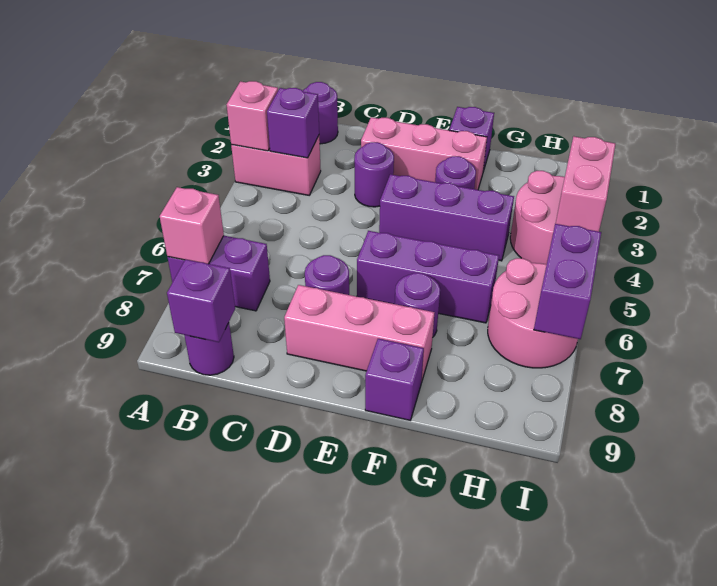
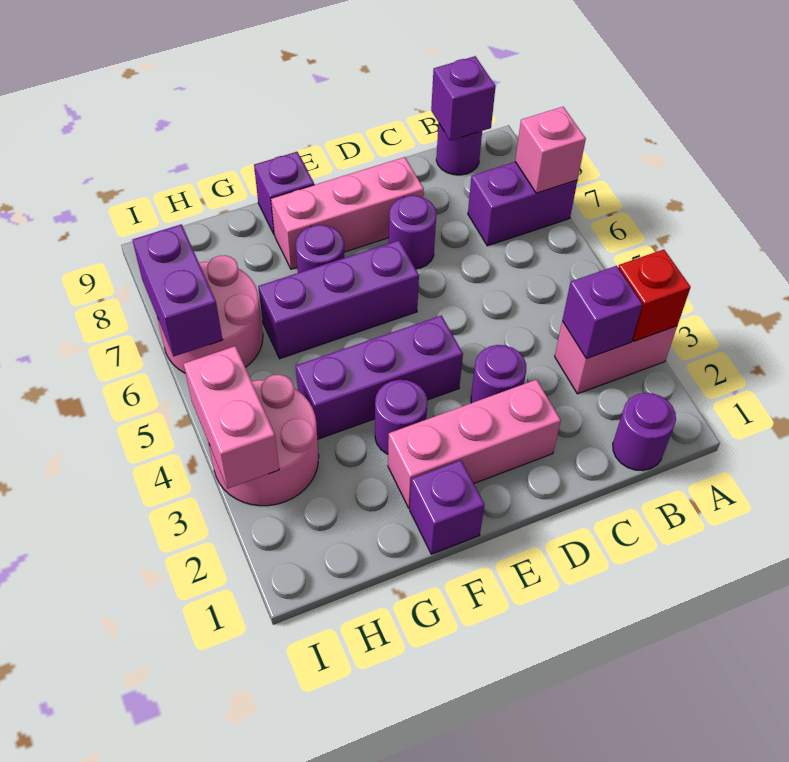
pink brick A3 level 2 -> red brick A3 level 2

